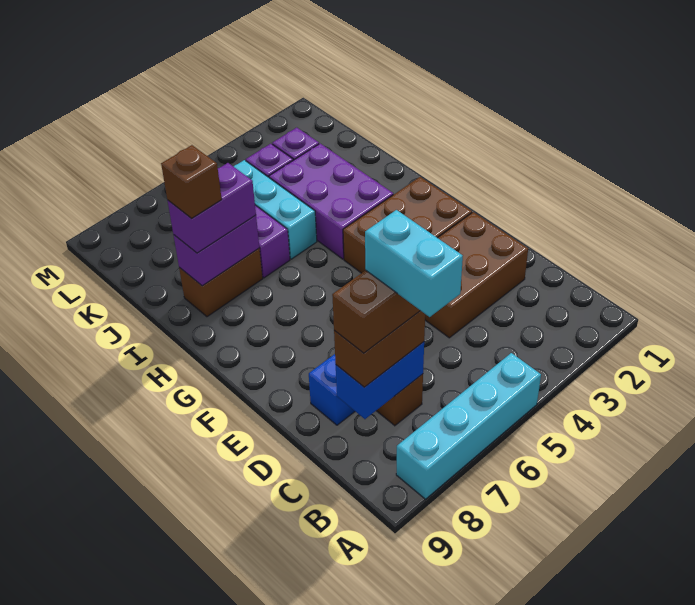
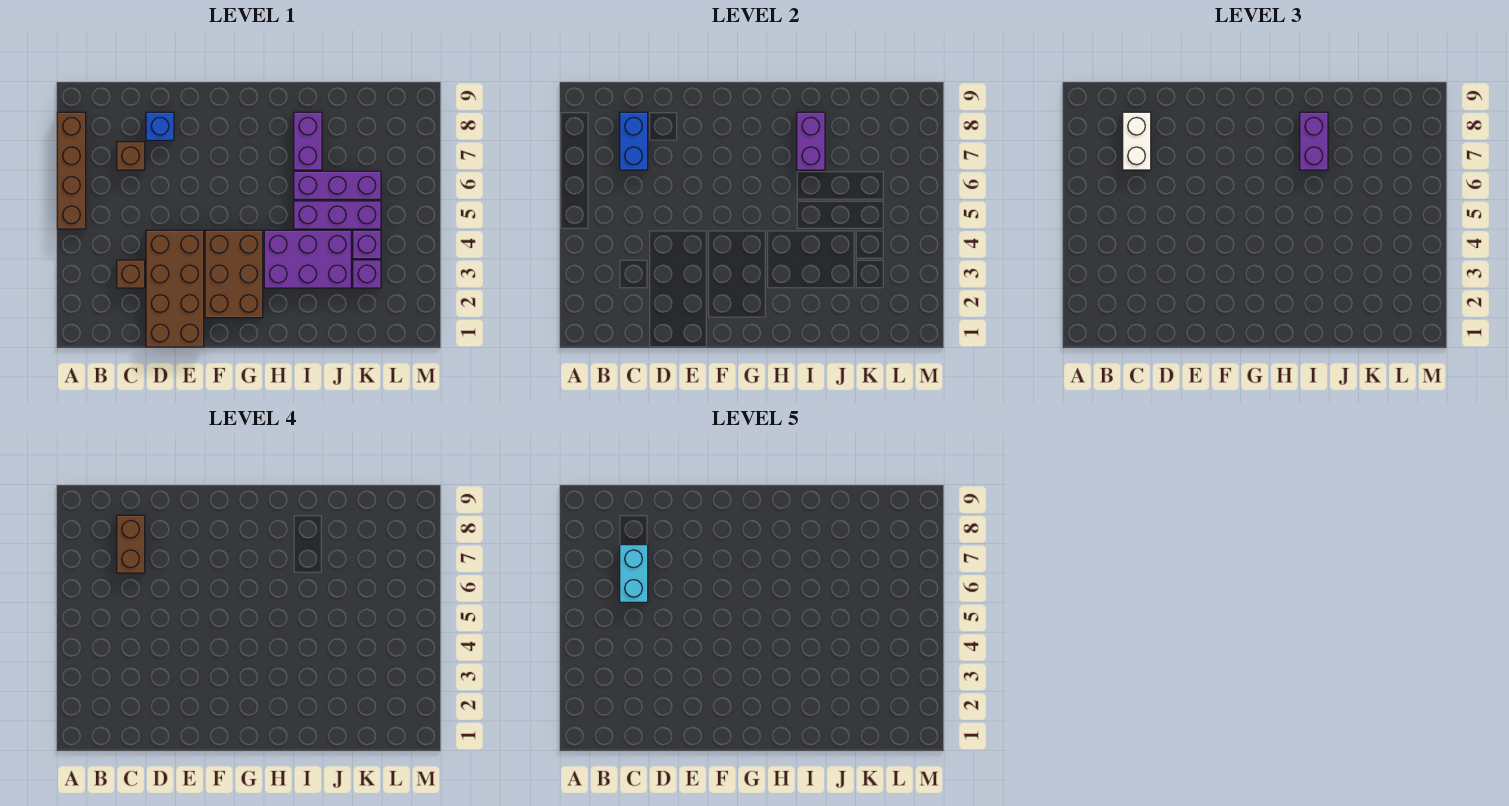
cyan brick A5:A8 level 1 -> brown brick A5:A8 level 1
cyan brick B7:C7 level 5 -> cyan brick C6:C7 level 5
brown brick C7:C8 level 3 -> white brick C7:C8 level 3
brown brick D2:E4 level 1 -> brown brick D1:E4 level 1
cyan brick I5:K5 level 1 -> purple brick I5:K5 level 1
brown brick I7:I8 level 1 -> purple brick I7:I8 level 1
brown brick I8 level 4 -> brown brick C3 level 1

